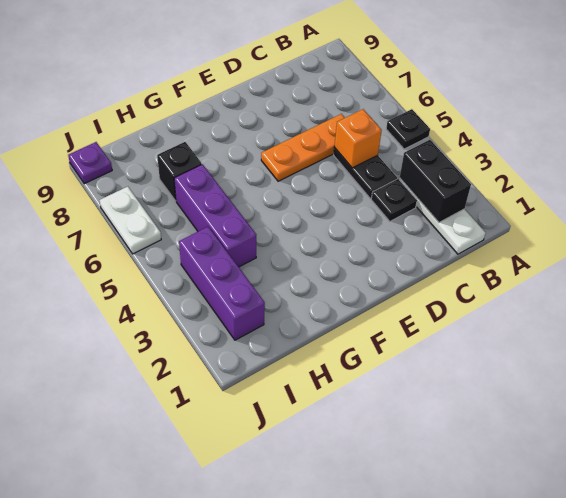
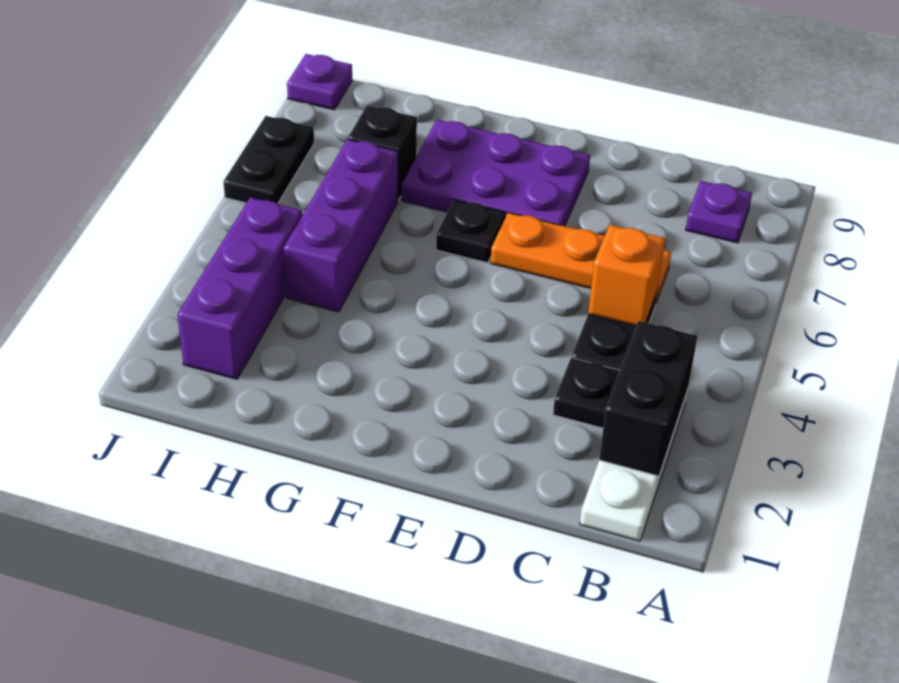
black plate A5 level 1 -> black plate F6 level 1
none -> purple plate B8 level 1
none -> purple plate E7:G8 level 1
white plate J6:J7 level 1 -> black plate J6:J7 level 1

